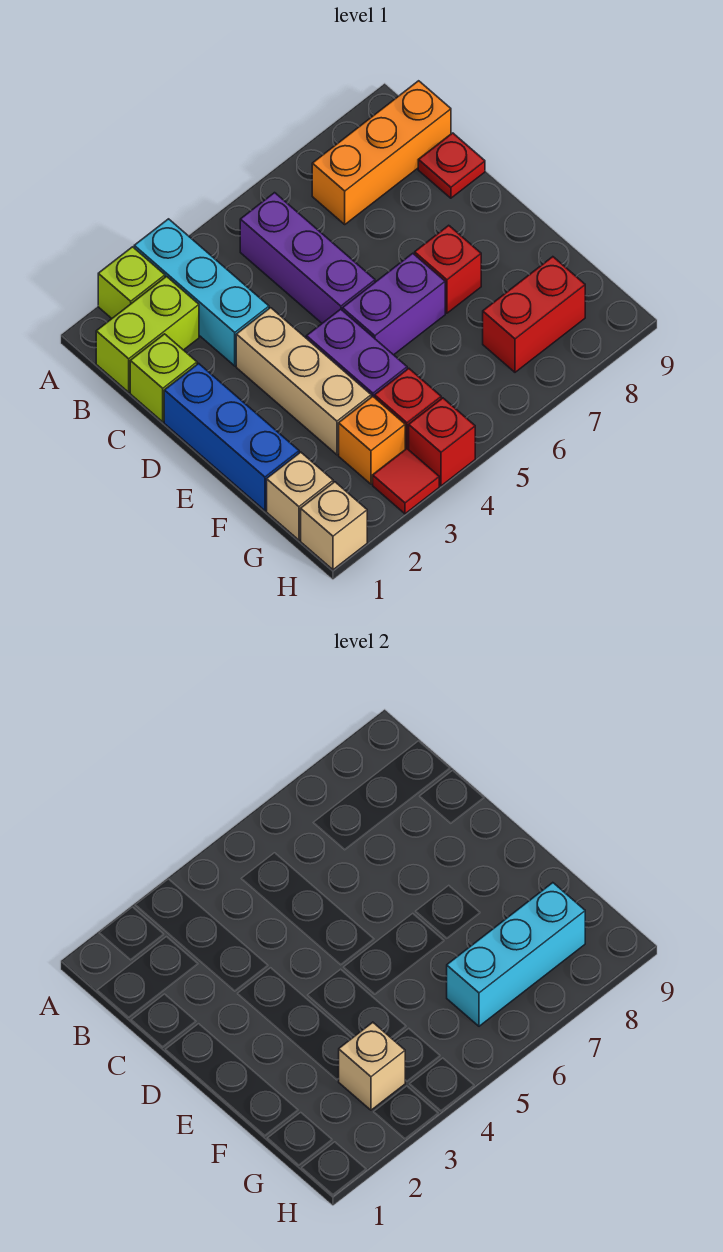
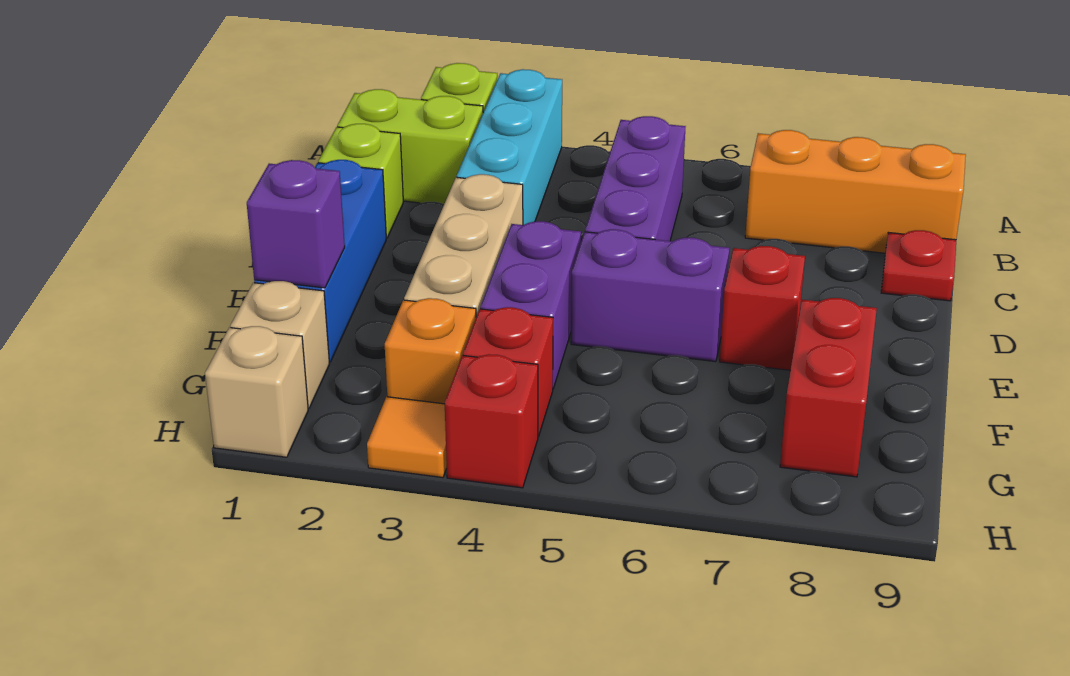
none -> purple brick F1 level 2
tan brick G3 level 2 -> none
cyan brick G6:G8 level 2 -> none
red brick G7:G8 level 1 -> red brick F8:G8 level 1
red tile H3 level 1 -> orange tile H3 level 1

